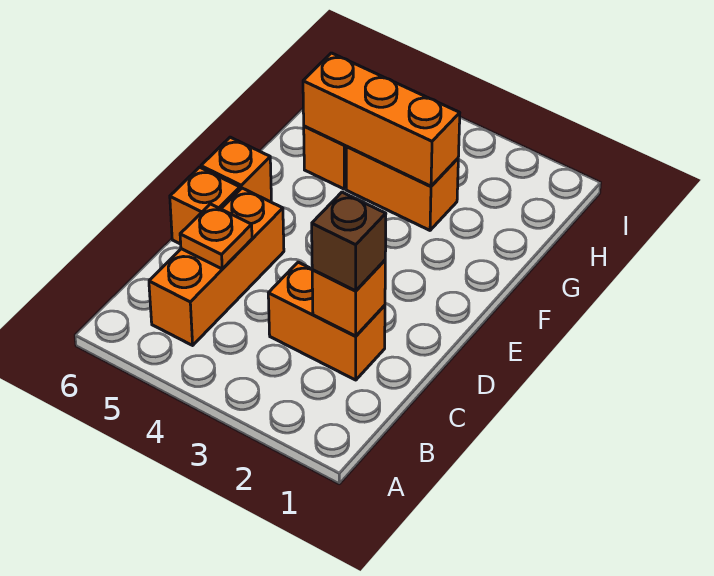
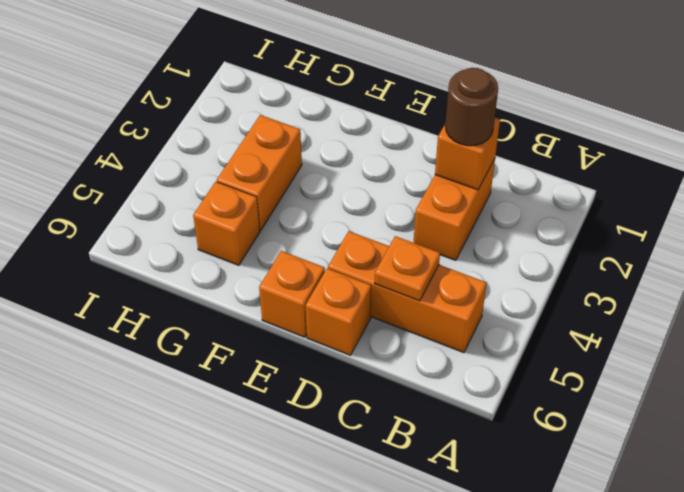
brown brick C2 level 3 -> brown round brick C2 level 3
orange brick G3:G5 level 2 -> none

